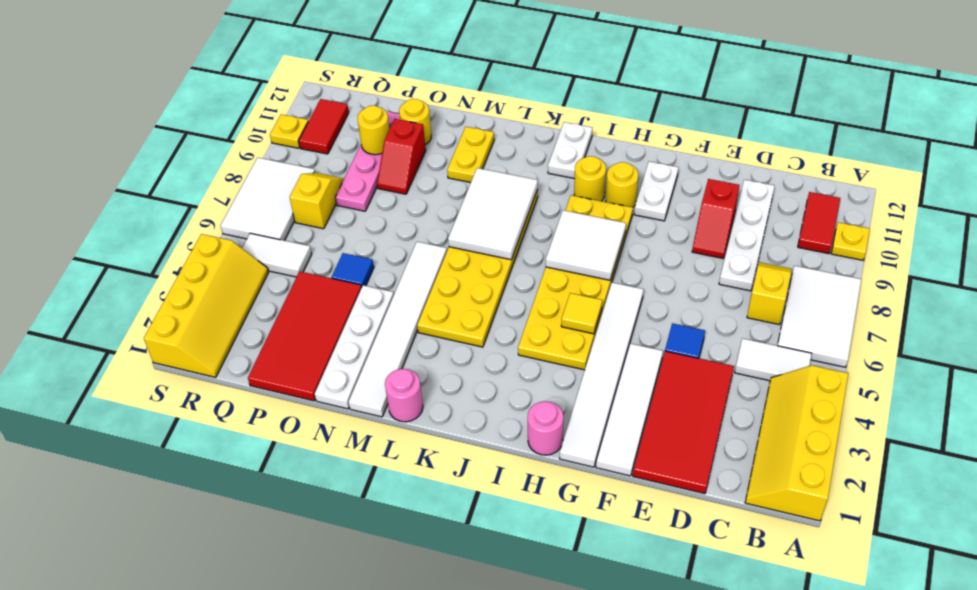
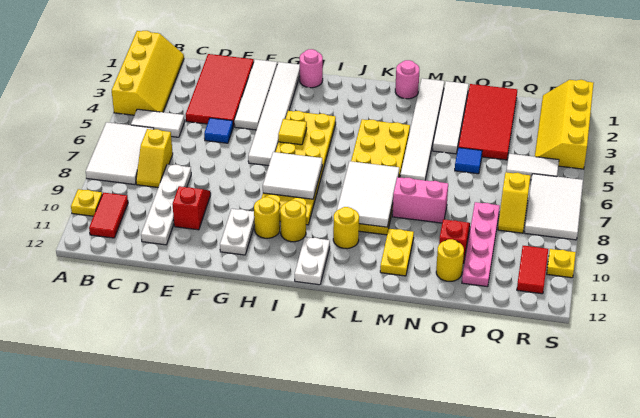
none -> pink brick M8:N8 level 1
white plate N1:N4 level 1 -> white tile N1:N4 level 1
yellow round brick P10 level 2 -> yellow round brick K10 level 1

